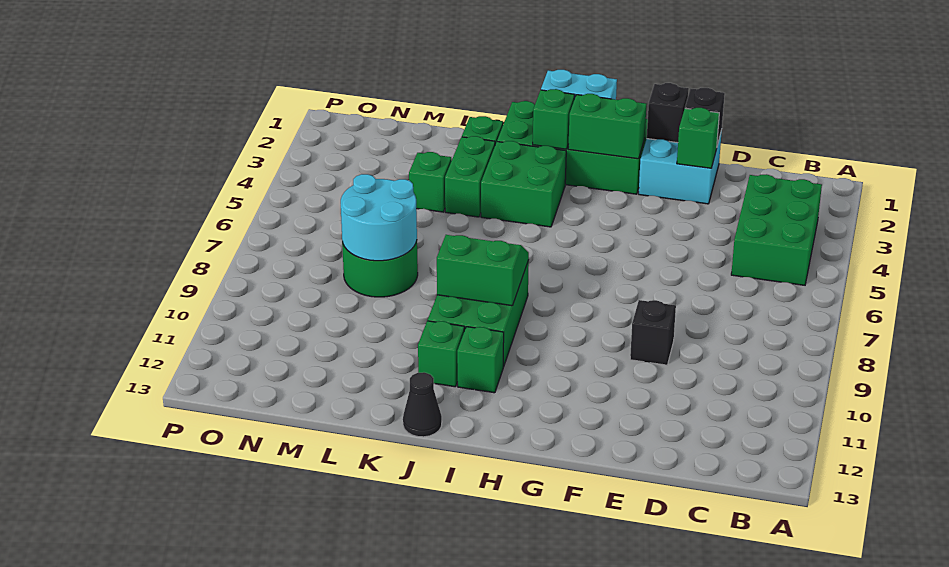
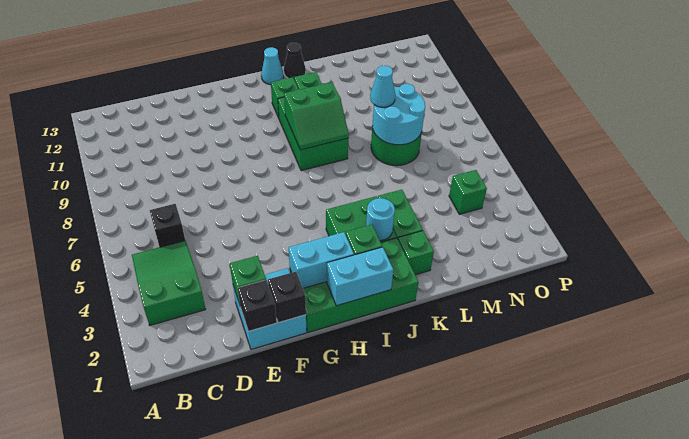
green brick B3:C5 level 1 -> green slope B3:C5 level 1 top 3
black brick E9 level 1 -> black brick C6 level 1
green brick G2:H2 level 2 -> cyan brick G2:H2 level 2
none -> cyan cone I13 level 1
none -> cyan round brick J3 level 2
green brick L4 level 1 -> green brick N4 level 1
none -> cyan cone L8 level 3

